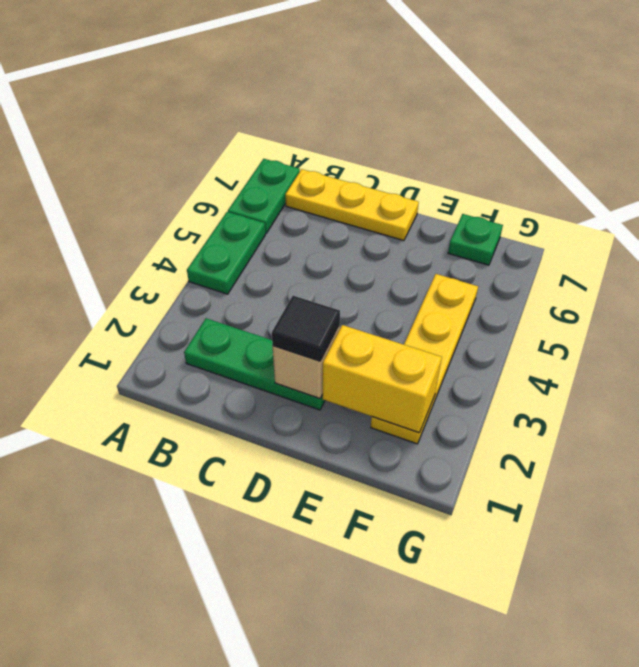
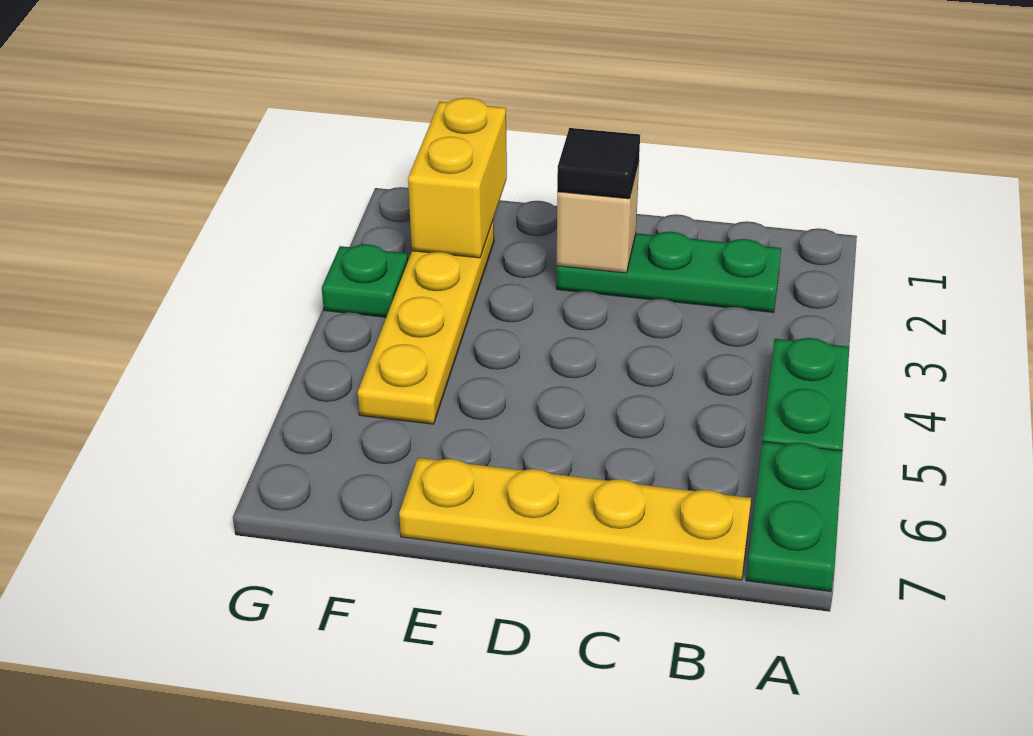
yellow plate B7:D7 level 1 -> yellow plate B7:E7 level 1
yellow brick E2:F2 level 2 -> yellow brick F1:F2 level 2
green plate F7 level 1 -> green plate G3 level 1

